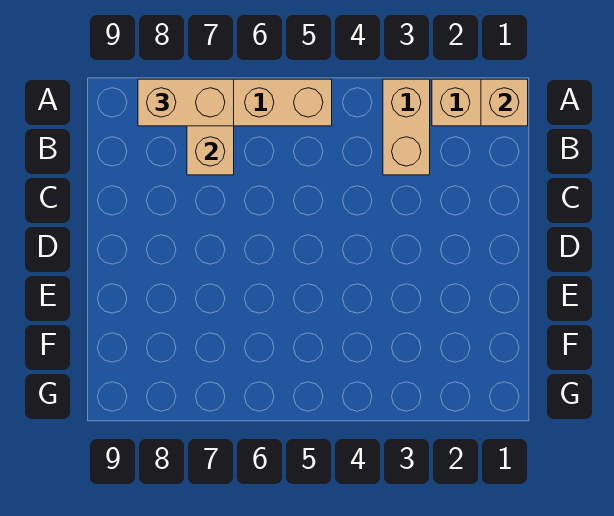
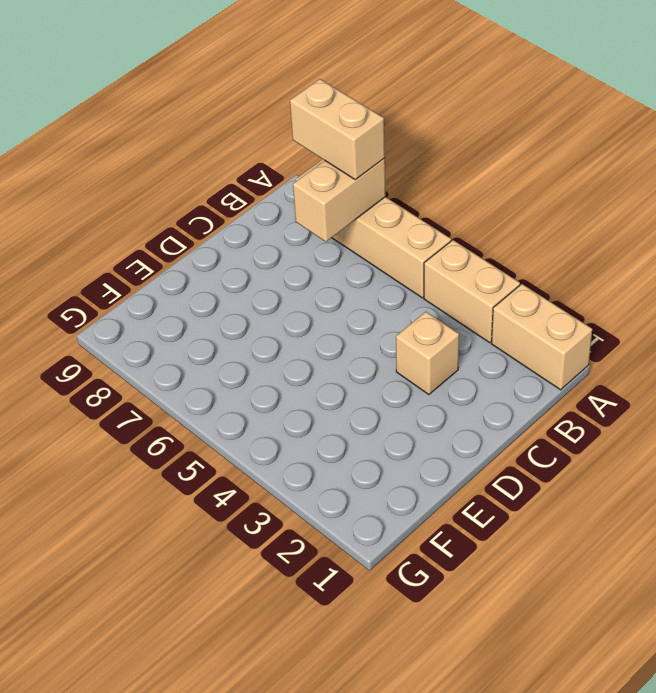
tan brick A1 level 2 -> tan brick C3 level 1
tan brick A3:B3 level 1 -> tan brick A3:A4 level 1

